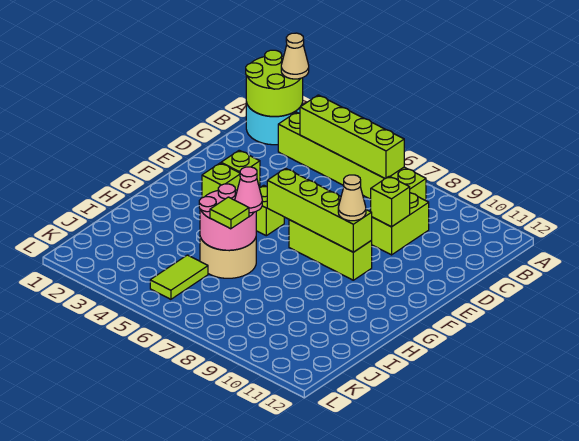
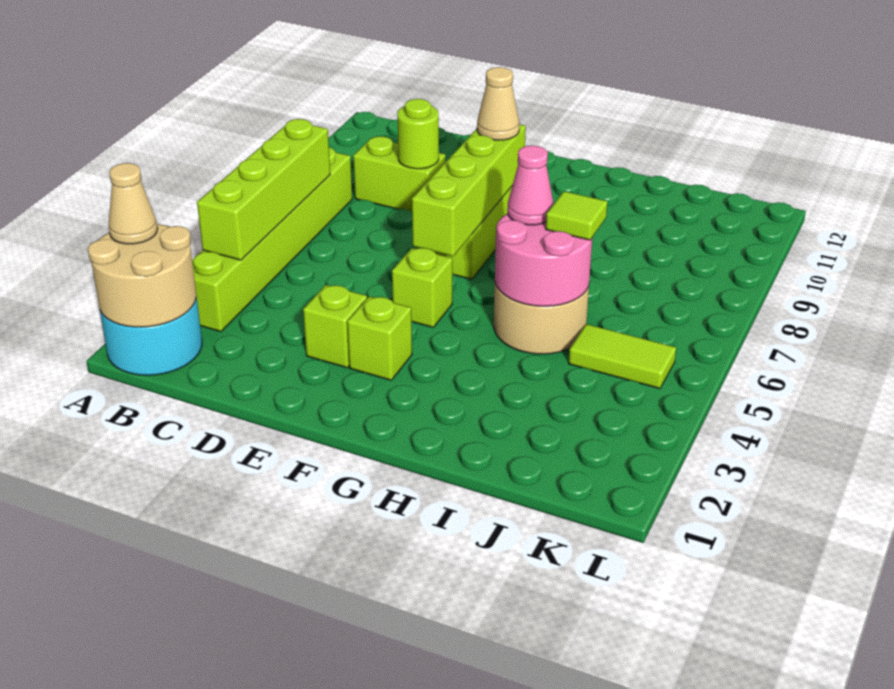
lime round brick A1:B2 level 2 -> tan round brick A1:B2 level 2
lime brick D9 level 2 -> lime round brick D9 level 2

